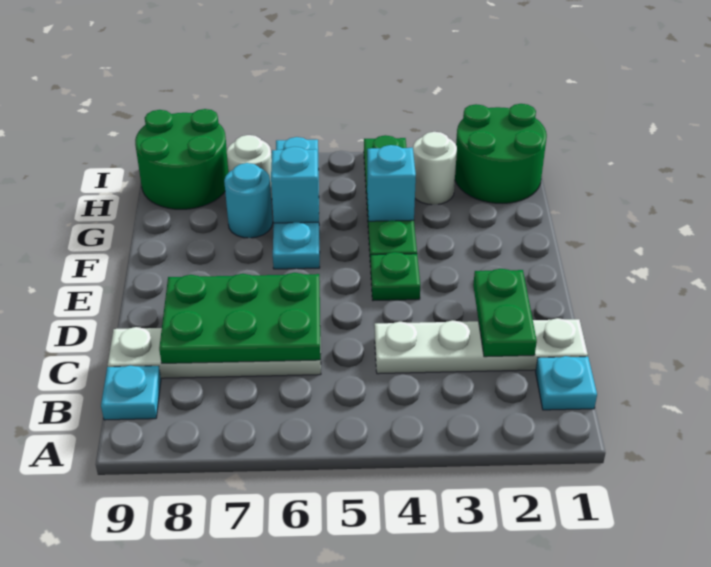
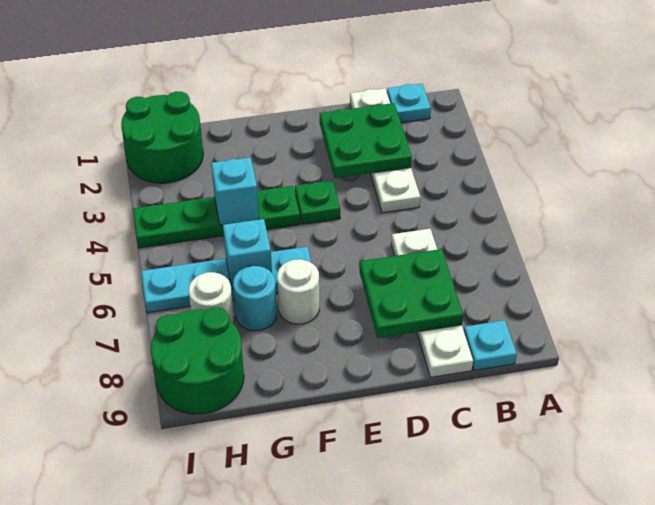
green plate C2:D2 level 2 -> green plate C2:D3 level 2
green plate C6:D8 level 2 -> green plate C7:D8 level 2
white round brick H3 level 1 -> white round brick F7 level 1

